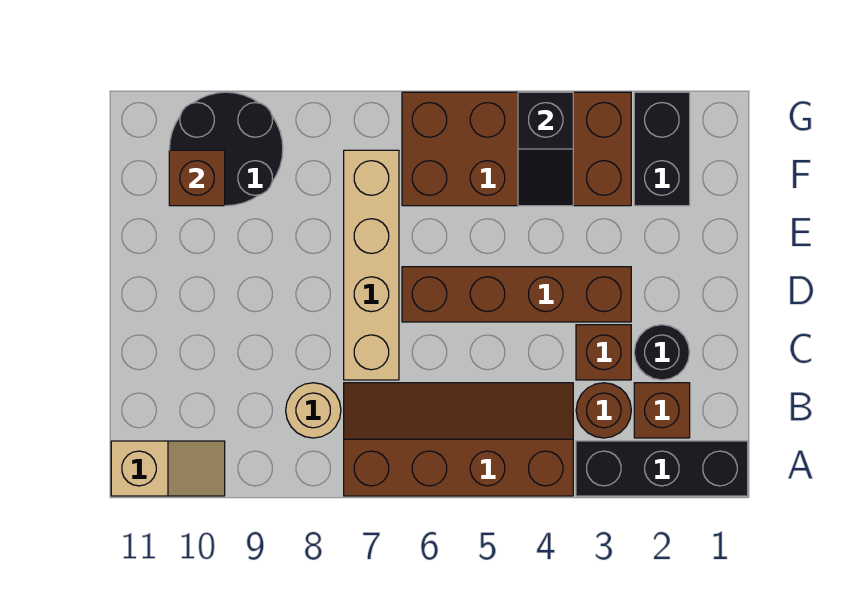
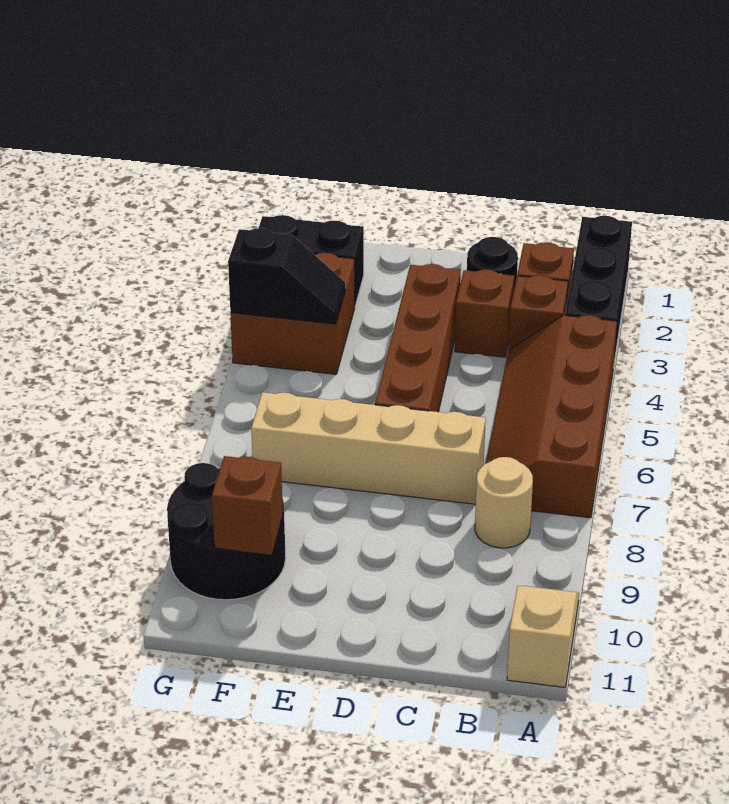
brown round brick B3 level 1 -> brown brick B3 level 1
brown brick F3:G6 level 1 -> brown brick F3:G4 level 1

